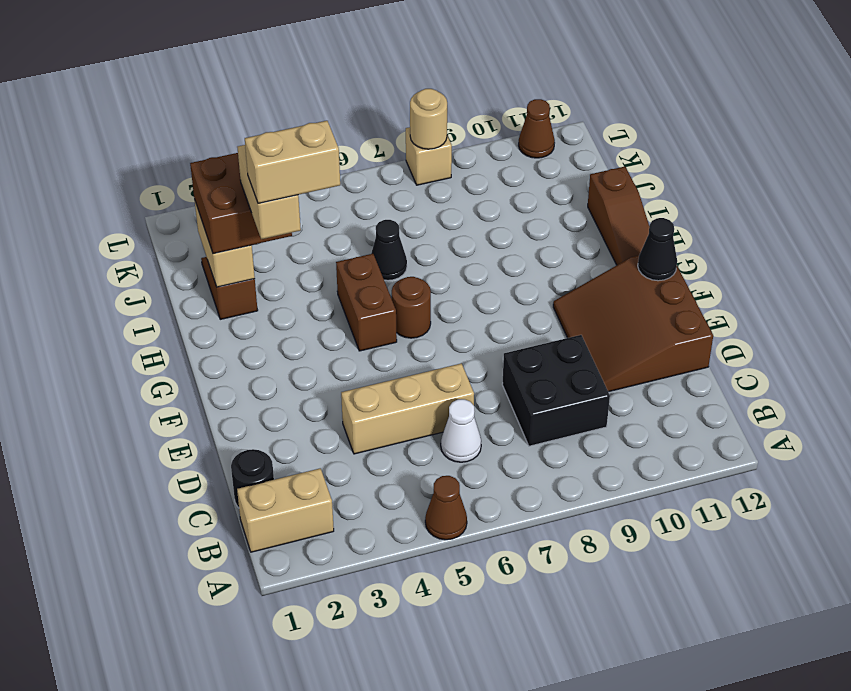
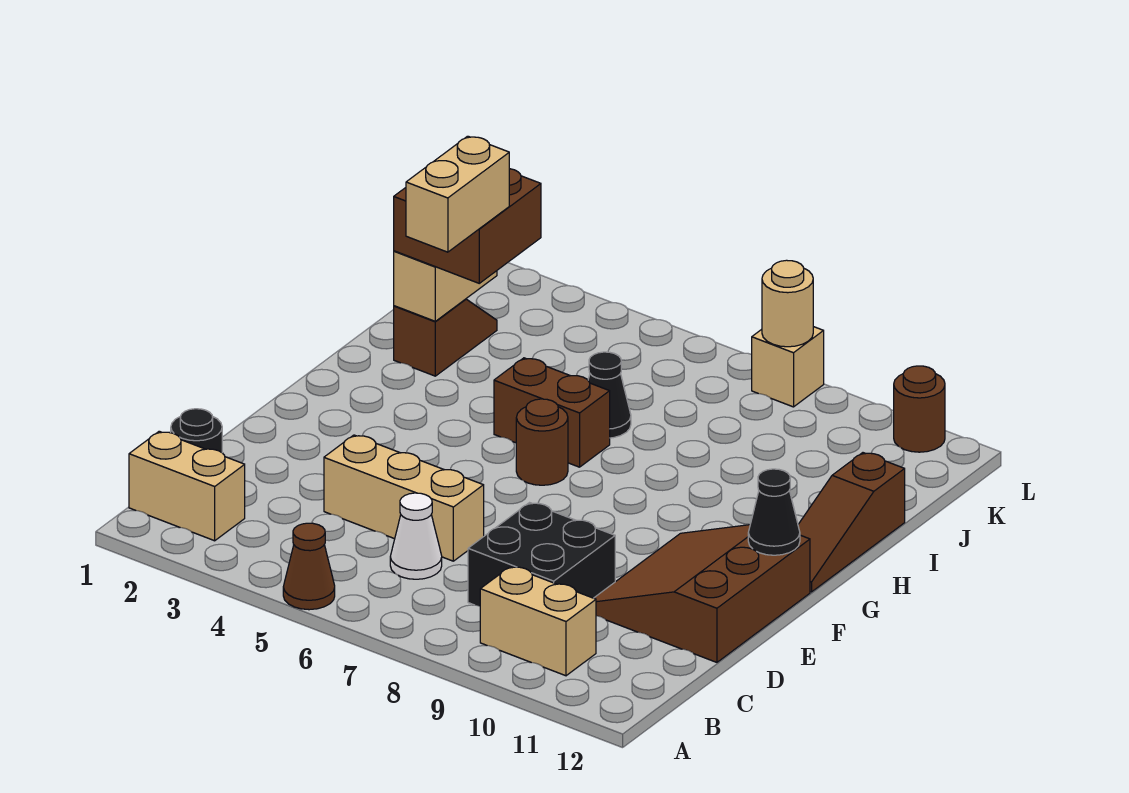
brown brick G5:H5 level 1 -> brown brick H5:H6 level 1
tan brick H3:H4 level 5 -> tan brick B9:B10 level 1
brown cone L11 level 1 -> brown round brick L11 level 1

